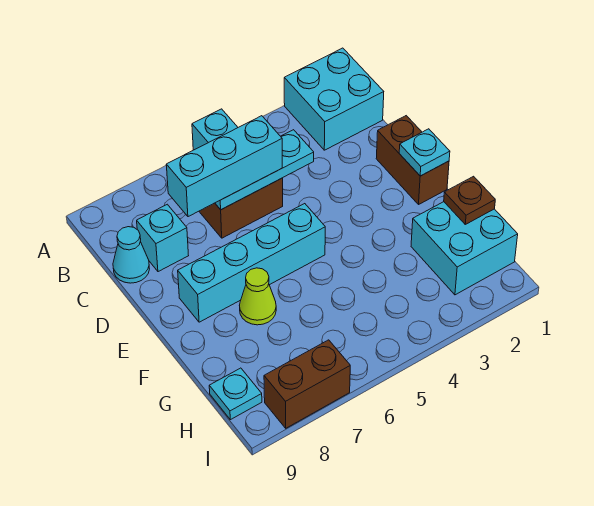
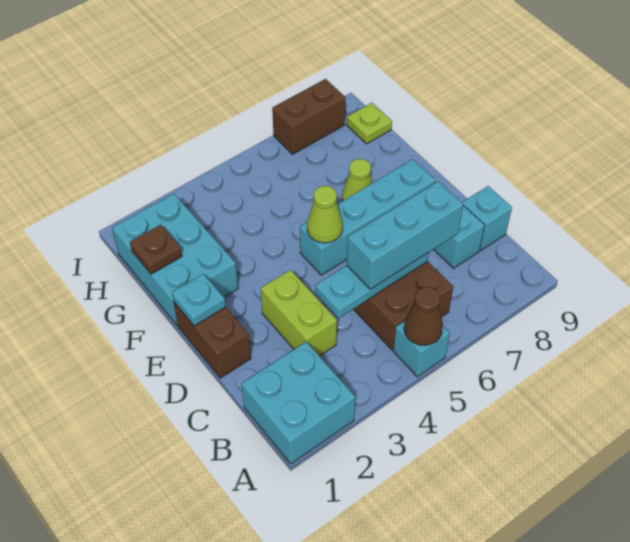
none -> brown cone A5 level 2
none -> lime brick C3:D3 level 1
cyan cone C9 level 1 -> cyan brick C9 level 1
none -> lime cone E5 level 2
cyan brick G1:H2 level 1 -> cyan brick F1:H2 level 1
cyan plate H9 level 1 -> lime plate H9 level 1

